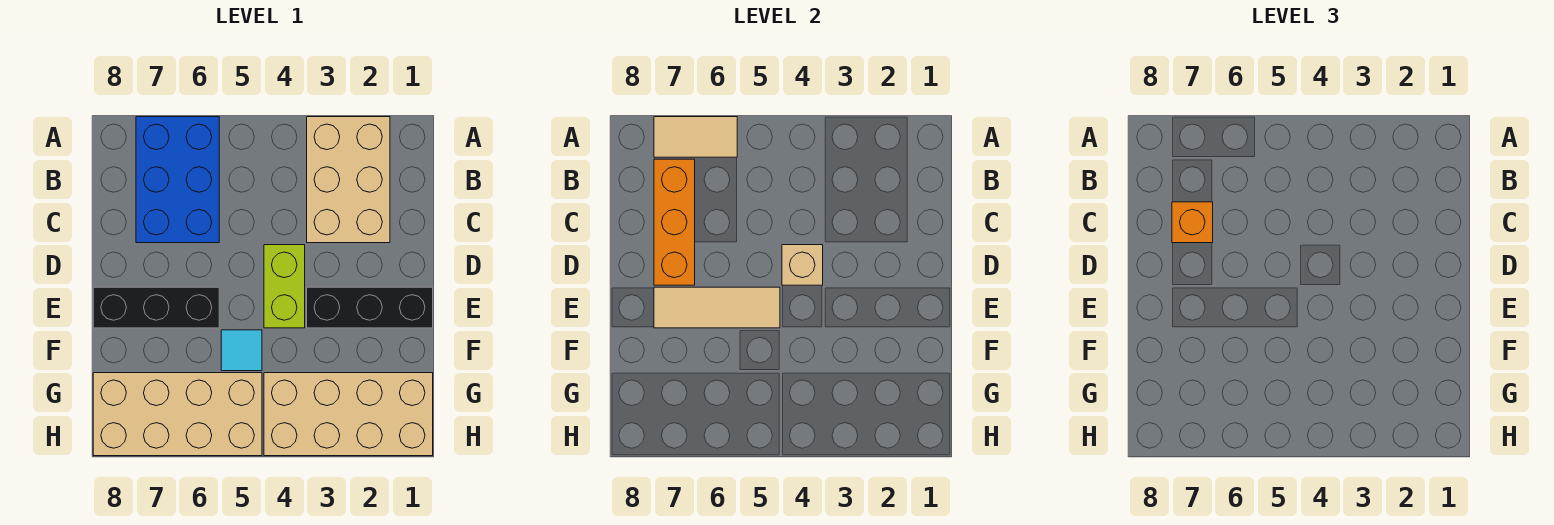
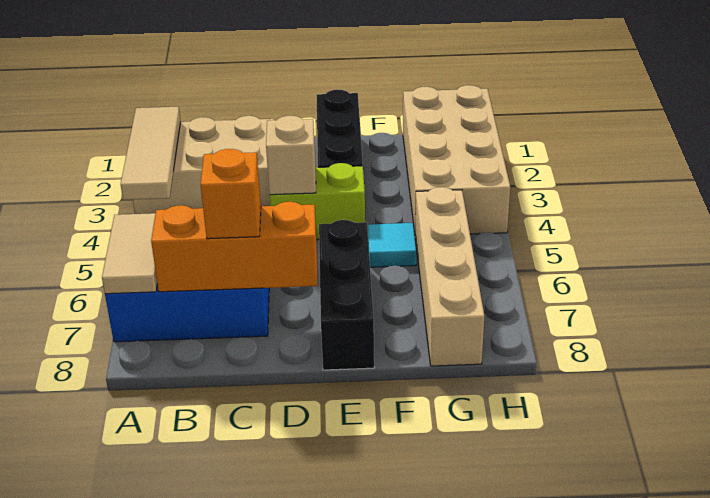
tan tile E5:E7 level 2 -> tan tile A2:A4 level 2
tan brick G5:H8 level 1 -> tan brick G5:G8 level 1

